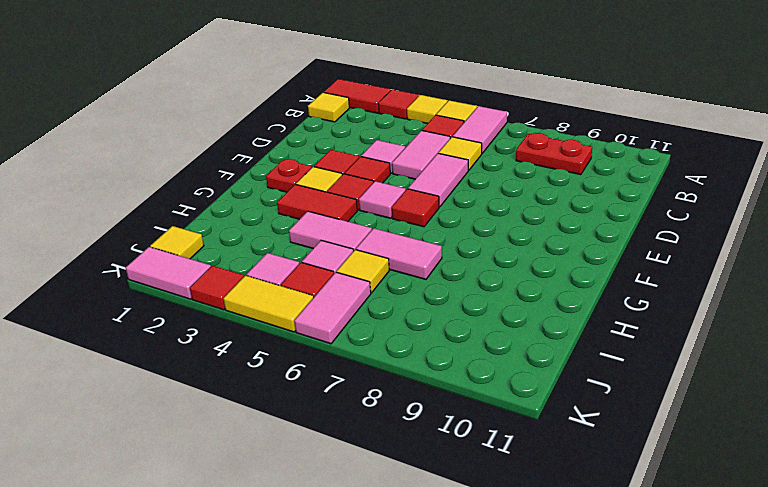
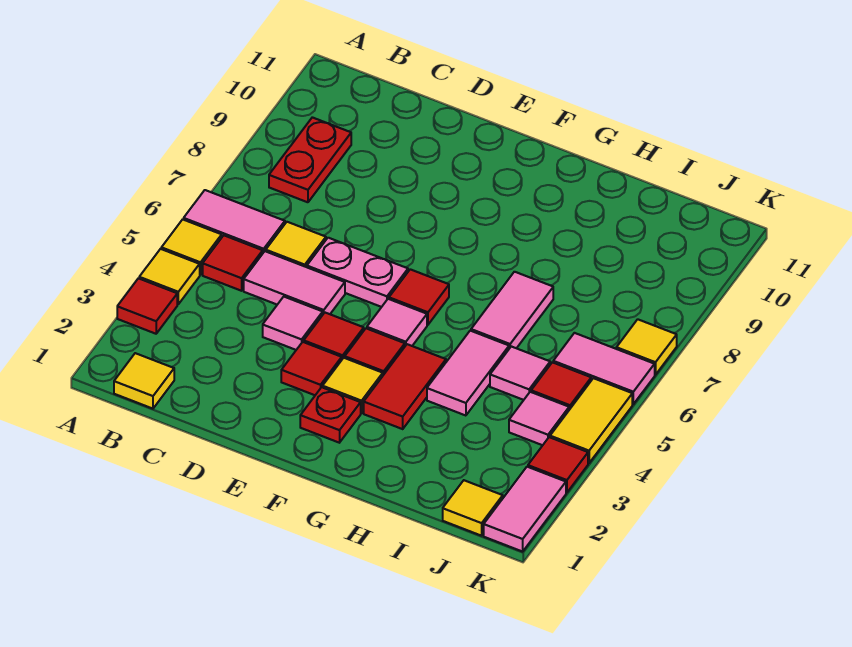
red tile A1:A2 level 1 -> none
pink tile D6:E6 level 1 -> pink plate D6:E6 level 1
yellow tile I6 level 1 -> yellow tile K7 level 1

